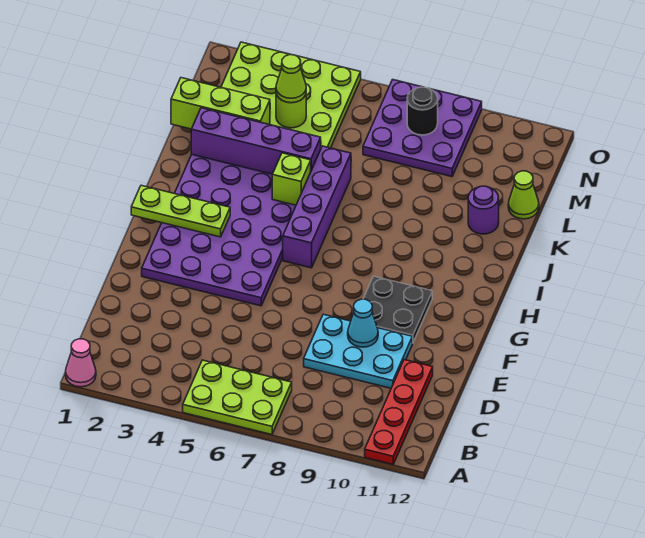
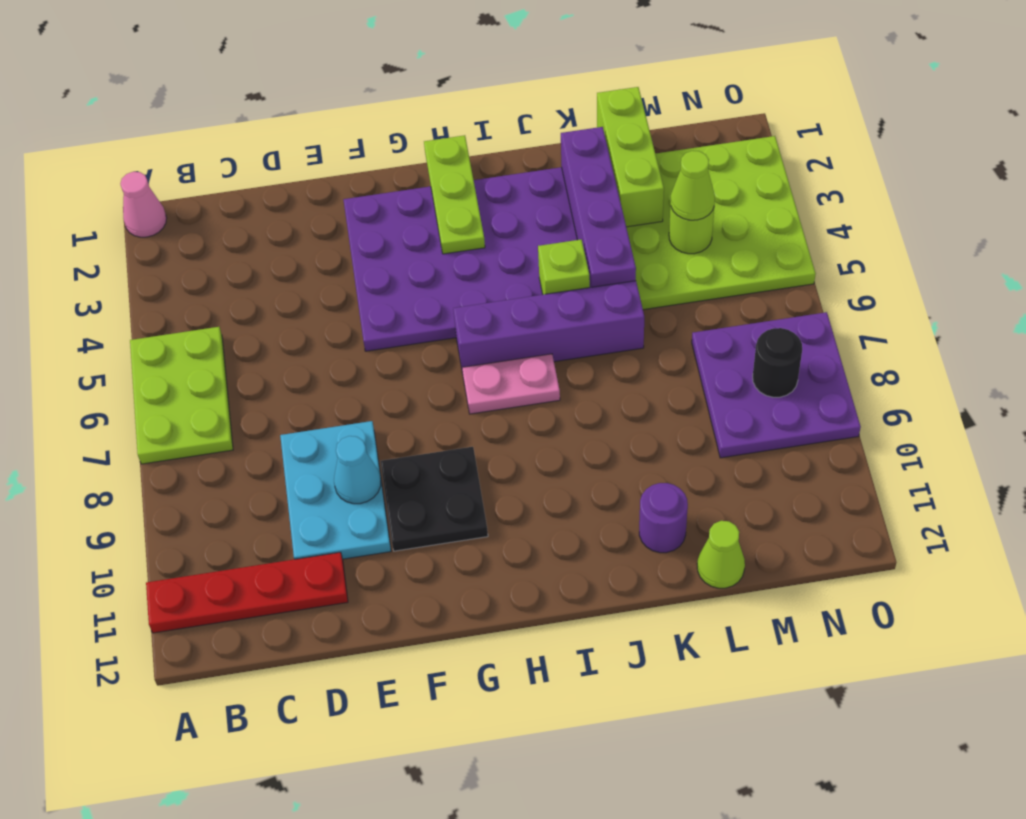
none -> pink plate H7:I7 level 1

